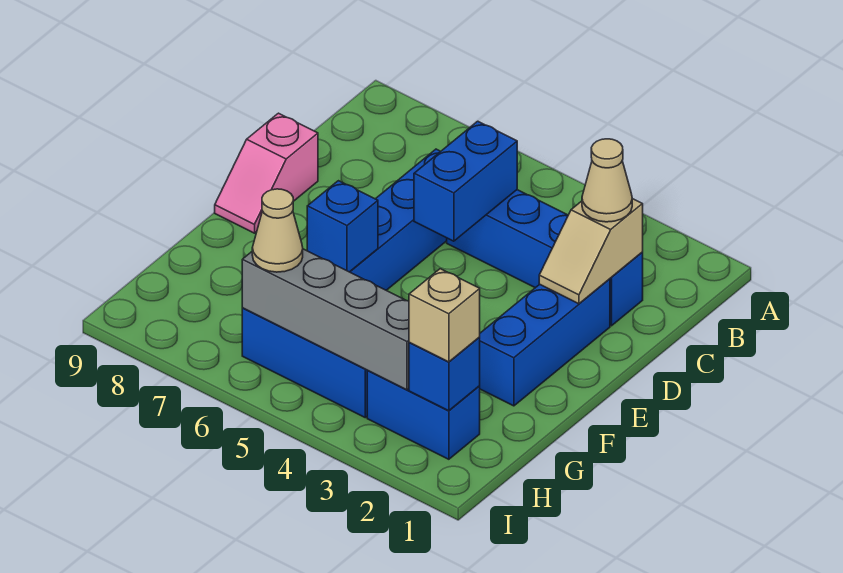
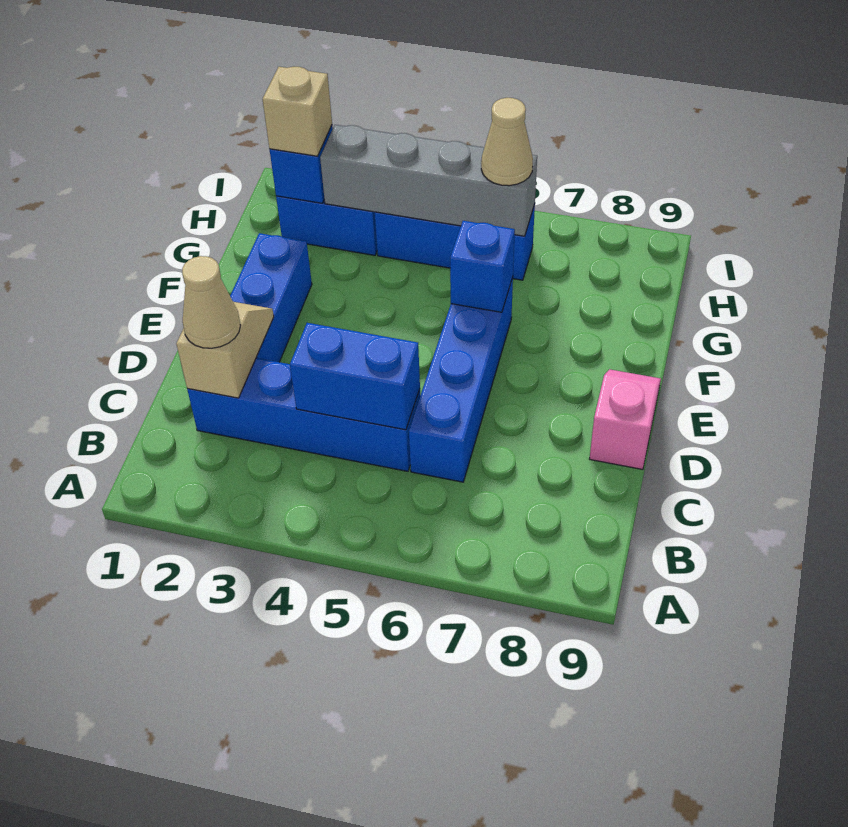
blue brick C5:D5 level 2 -> blue brick C4:C5 level 2

